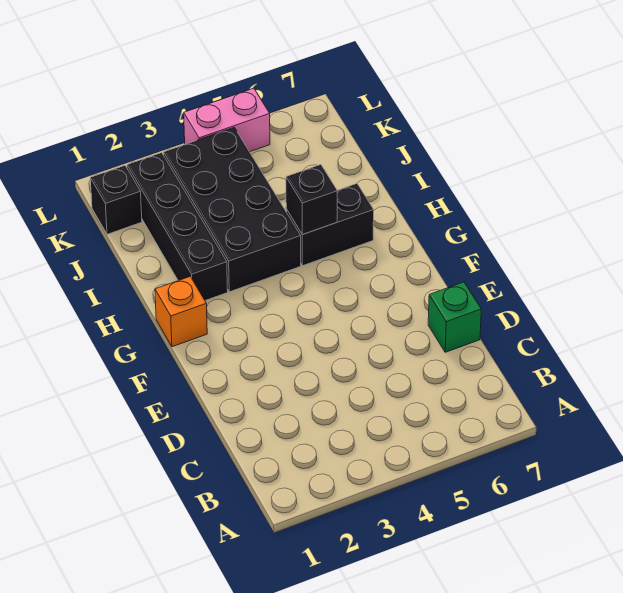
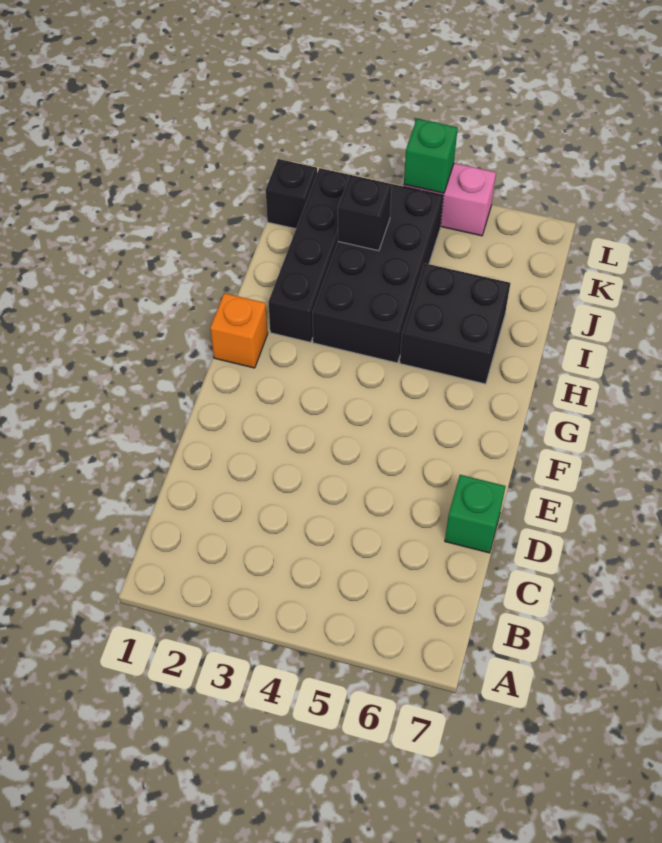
black brick H5:H6 level 1 -> black brick H5:I6 level 1
black brick H5 level 2 -> black brick J3 level 2
none -> green brick L4 level 2

